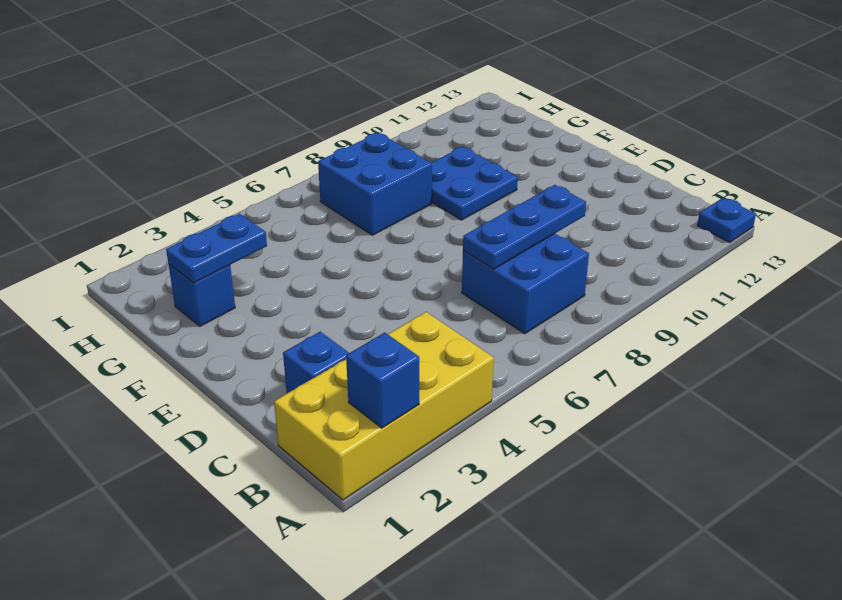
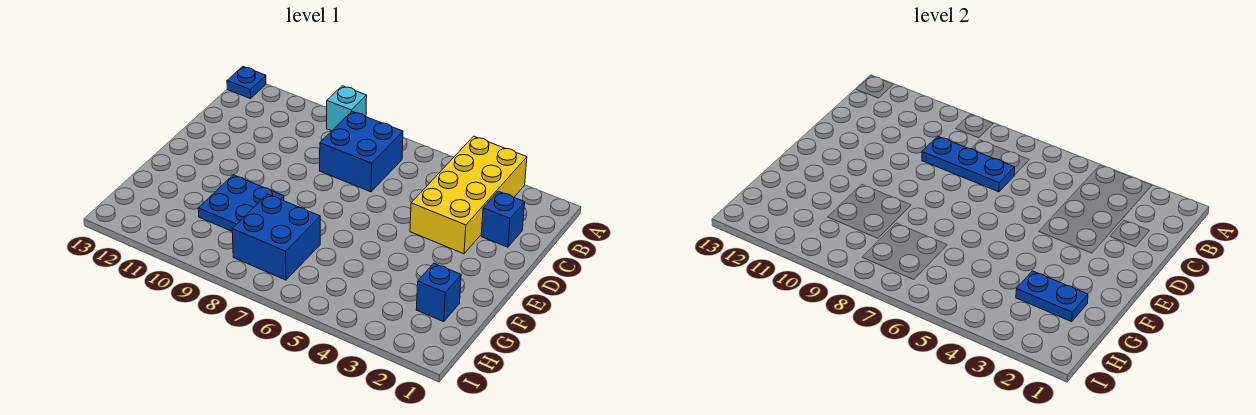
yellow brick A1:B4 level 1 -> yellow brick A3:D4 level 1
blue brick A2 level 2 -> none
none -> cyan brick A9 level 1

